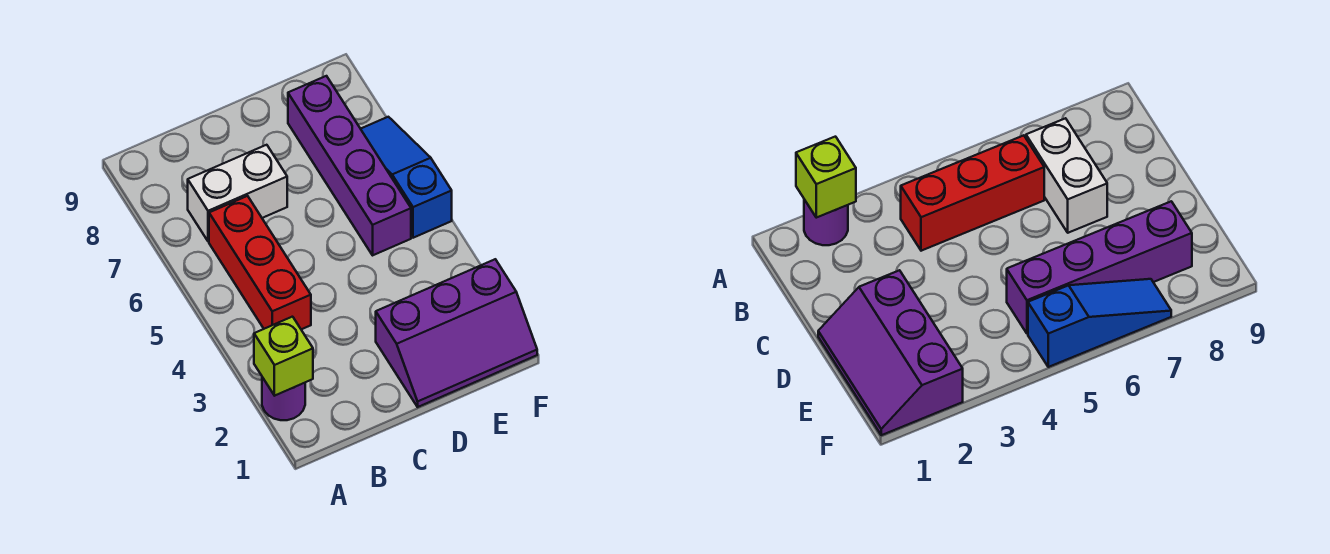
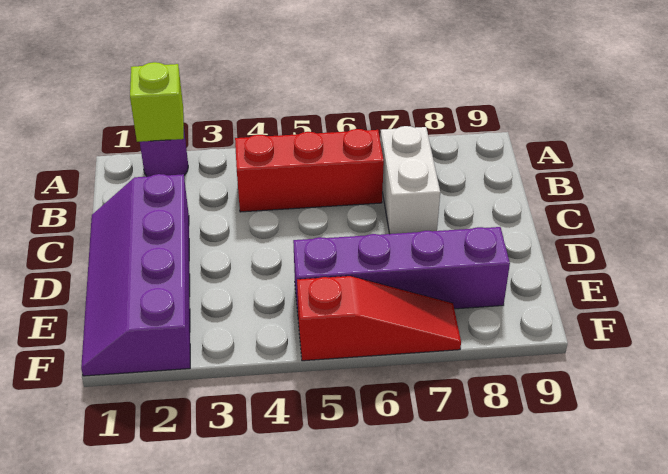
purple slope D1:F2 level 1 top 2 -> purple slope C1:F2 level 1 top 2
blue slope F5:F7 level 1 top 5 -> red slope F5:F7 level 1 top 5

